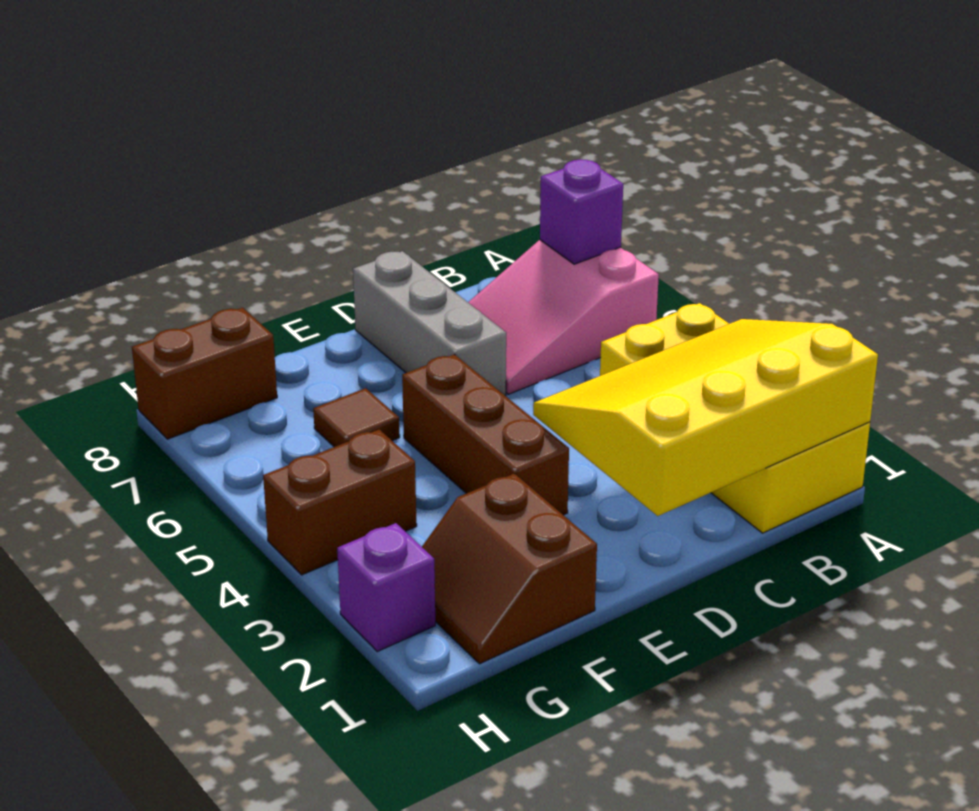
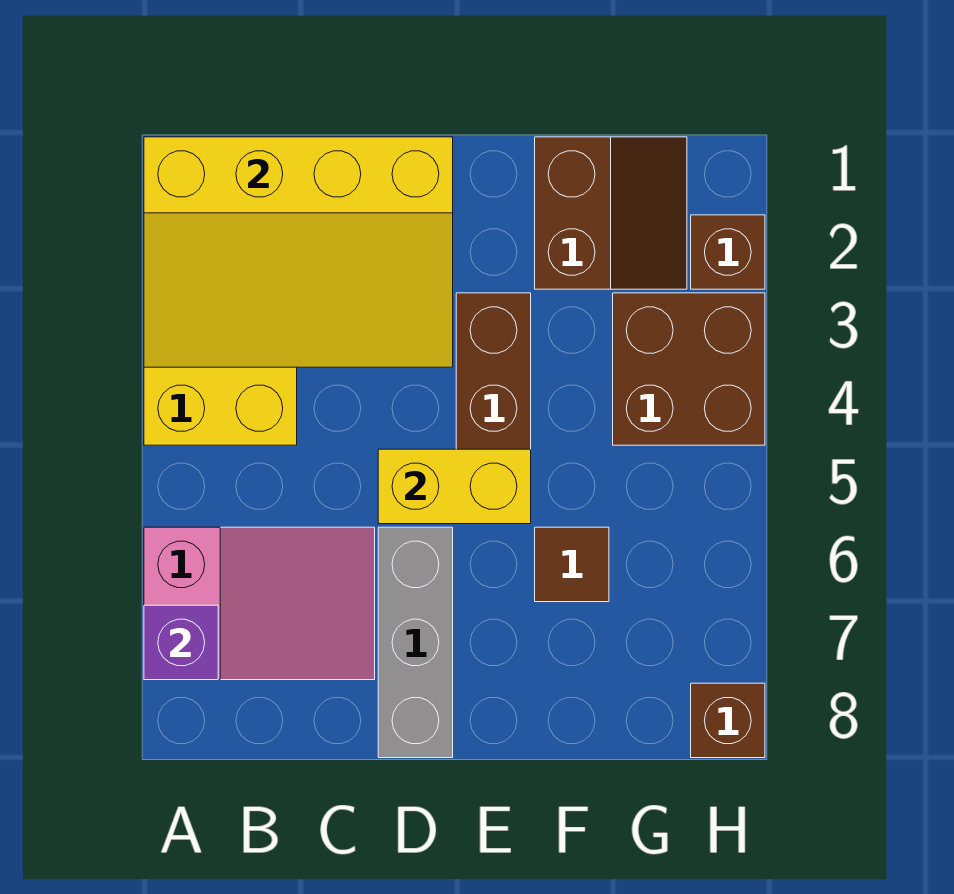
none -> yellow brick D5:E5 level 2
brown brick G4:H4 level 1 -> brown brick G3:H4 level 1
brown brick G8:H8 level 1 -> brown brick H8 level 1
purple brick H2 level 1 -> brown brick H2 level 1

